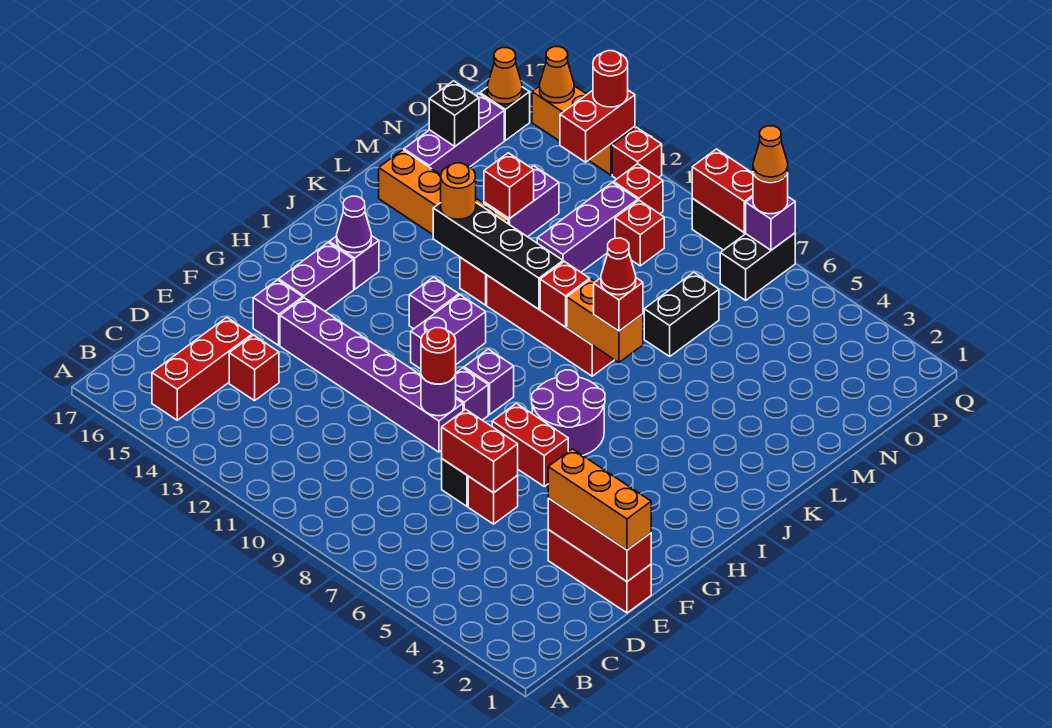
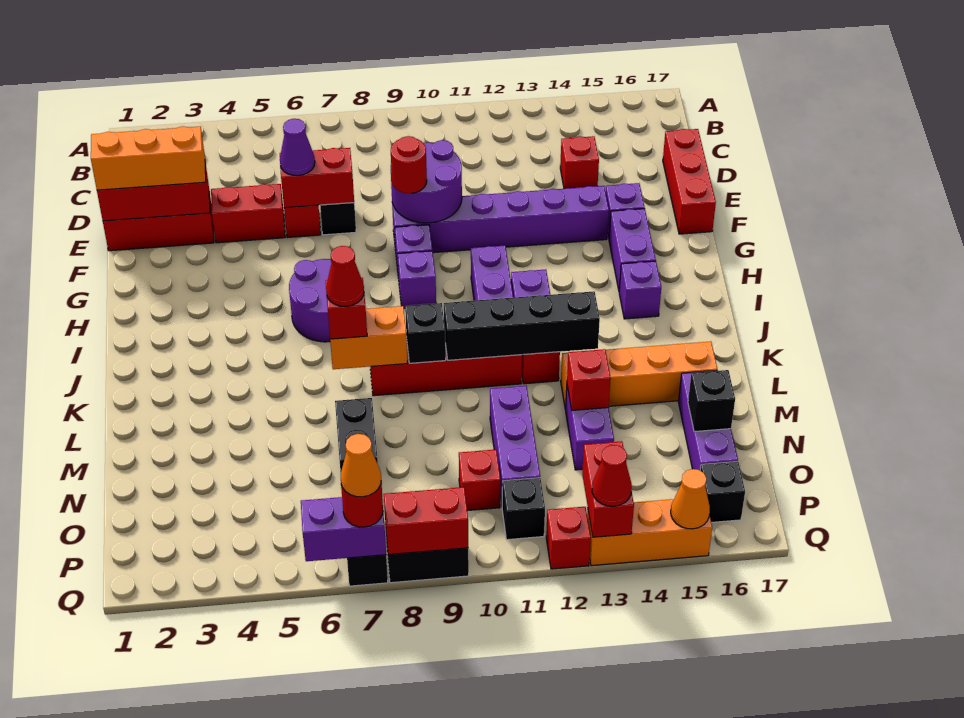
red brick B15:D15 level 1 -> red brick D17:F17 level 1
purple round brick F9 level 2 -> purple round brick E9:F10 level 2
red brick G6:G7 level 1 -> red brick E4:E5 level 1
purple cone I15 level 2 -> purple cone E6 level 3
red brick K9 level 2 -> black brick K9 level 2
orange round brick K13 level 3 -> none
red brick P11 level 1 -> black brick P11 level 1
orange cone P16 level 2 -> none
purple brick Q7 level 2 -> purple brick Q6:Q7 level 2
red round brick Q13 level 3 -> red cone Q13 level 3

